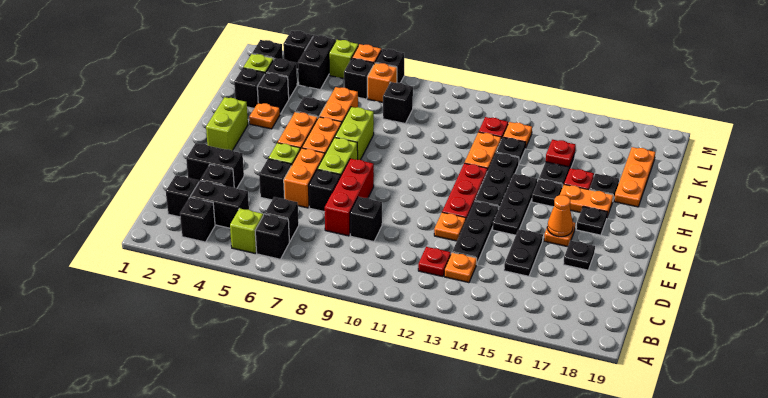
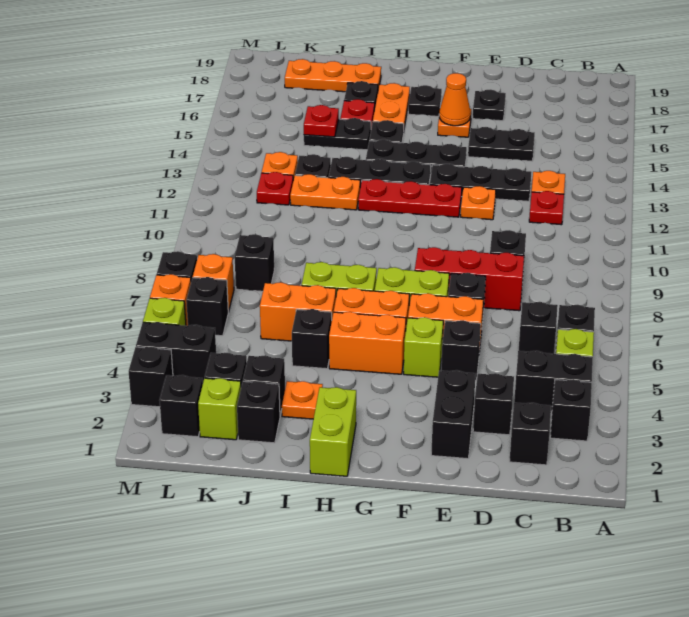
black brick C3:C4 level 1 -> black brick B4:C4 level 1
lime brick G2:H2 level 1 -> lime brick H1:H2 level 1

